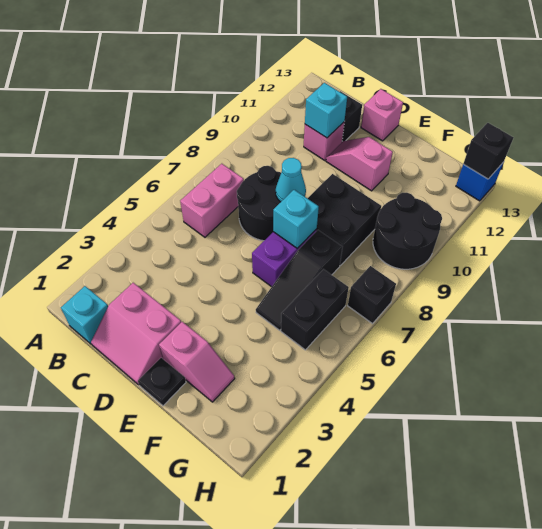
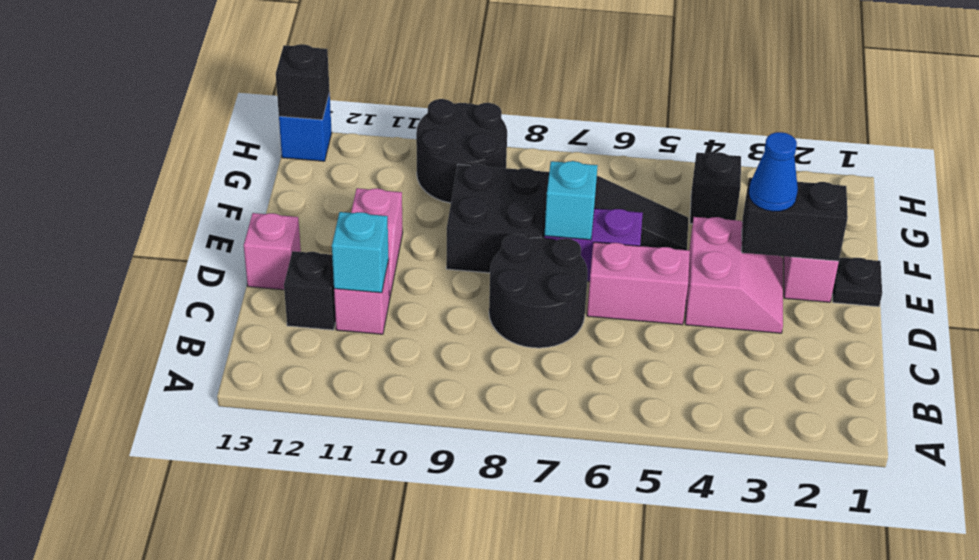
cyan brick B1 level 1 -> none
pink brick B6:B7 level 1 -> pink brick D5:D6 level 1
pink slope C1:D2 level 1 top 2 -> pink slope D3:E4 level 1 top 4
cyan cone D8 level 2 -> none
none -> blue cone E3 level 3
black brick G5:G6 level 1 -> black brick E2:E3 level 2
black brick H7 level 1 -> black brick G4 level 1

